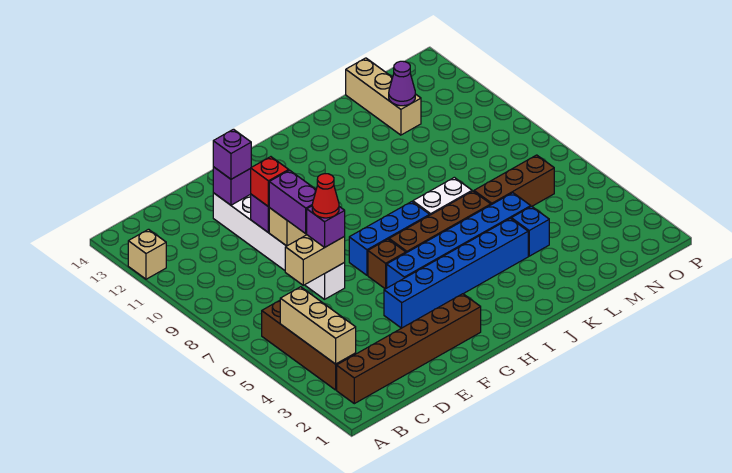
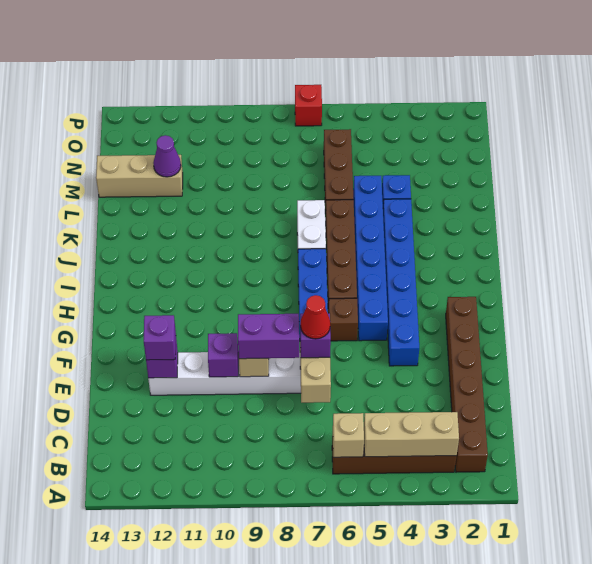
tan brick A12 level 1 -> tan brick B6 level 2
red brick E10 level 3 -> red brick P7 level 1

